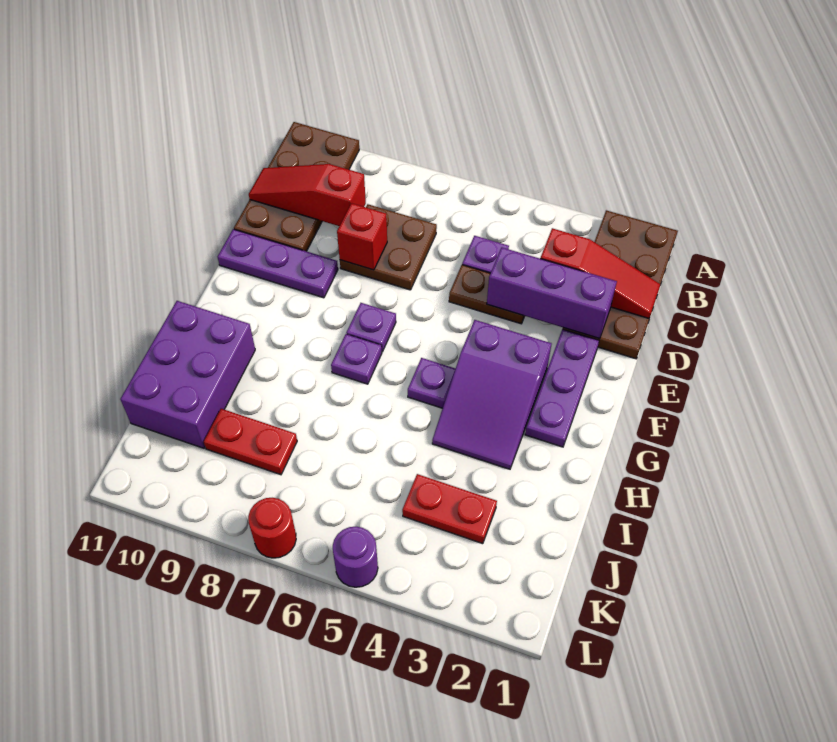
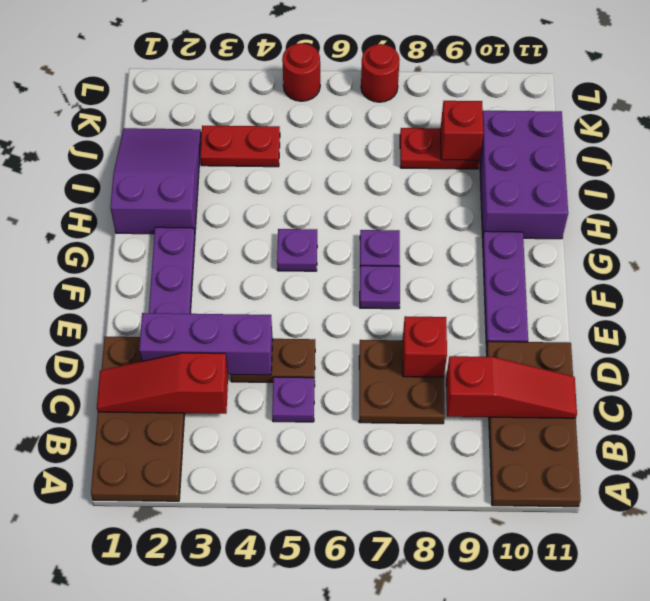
purple plate E9:E11 level 1 -> purple plate E10:G10 level 1
purple slope F3:H4 level 1 top F -> purple slope H1:J2 level 1 top H
none -> red brick J9 level 2
purple round brick L5 level 1 -> red round brick L5 level 1

